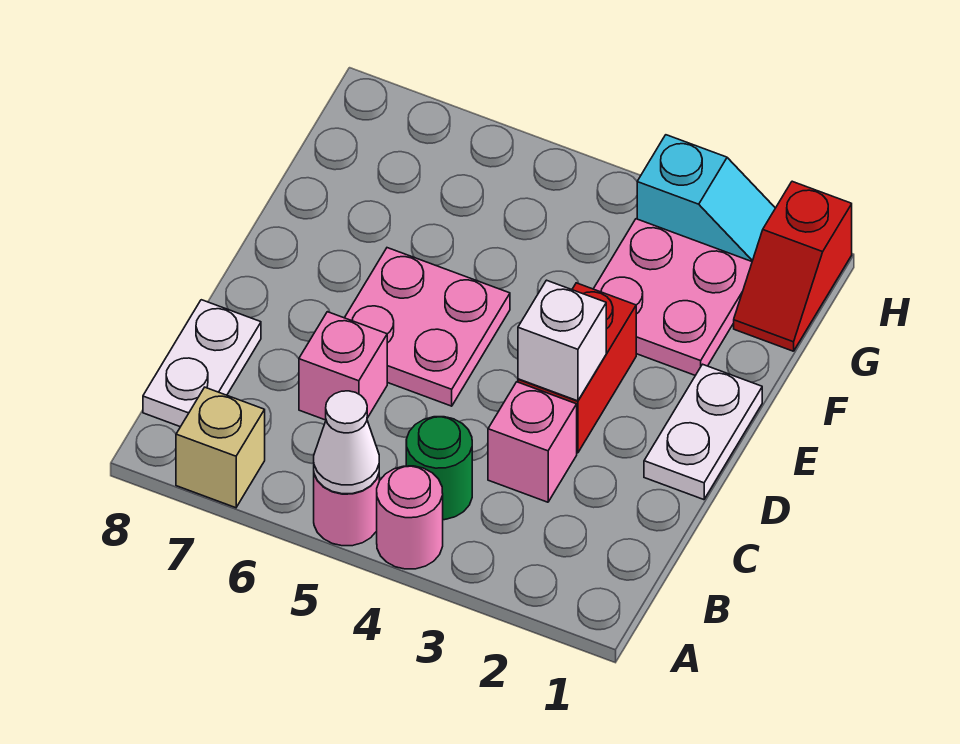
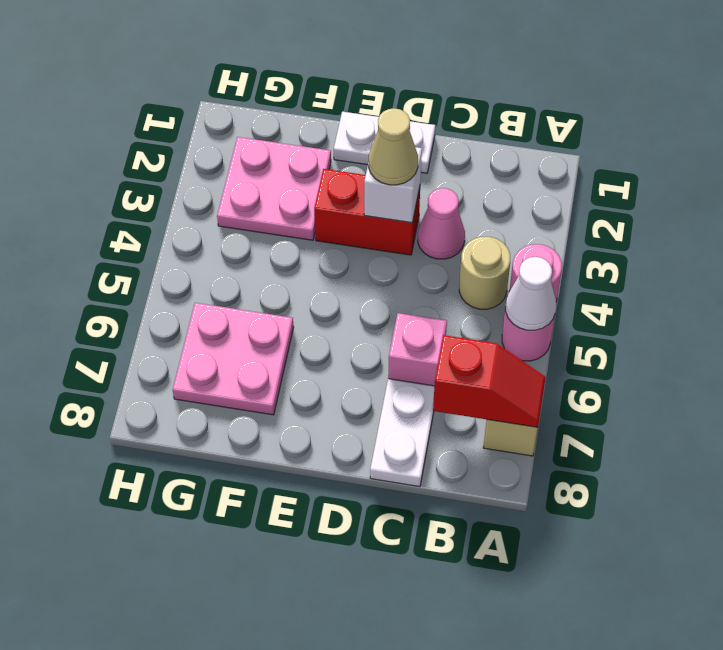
green round brick B4 level 1 -> tan round brick B4 level 1
white plate B8:C8 level 1 -> white plate C7:C8 level 1
pink brick C3 level 1 -> pink cone C3 level 1
none -> tan cone D3 level 3
pink plate D5:E6 level 1 -> pink plate F6:G7 level 1
red slope G1:H1 level 1 top H -> red slope A7:B7 level 2 top B
cyan slope H2:H3 level 1 top 3 -> none

